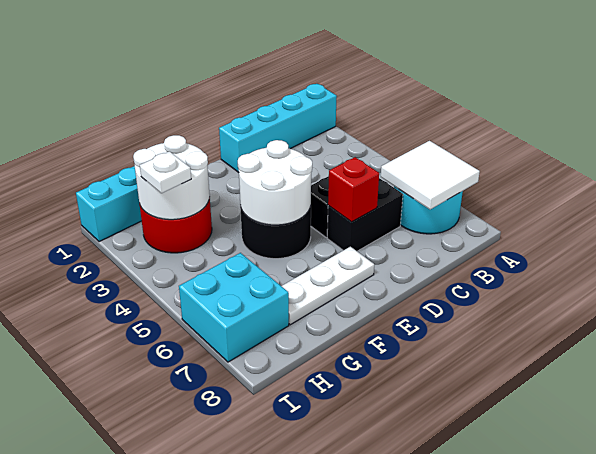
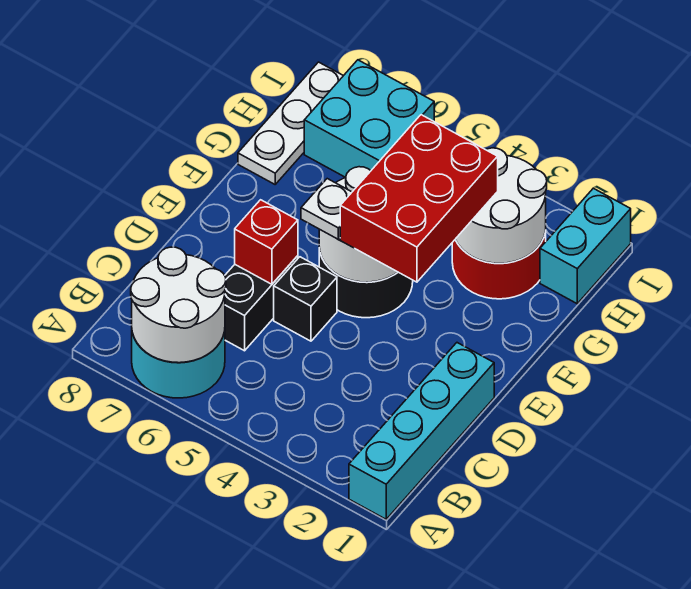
white tile A6:B7 level 2 -> white round brick A6:B7 level 2
none -> red brick E3:G4 level 3
white plate E7:G7 level 1 -> white plate G8:I8 level 1
white plate H3 level 3 -> white plate E5 level 3

